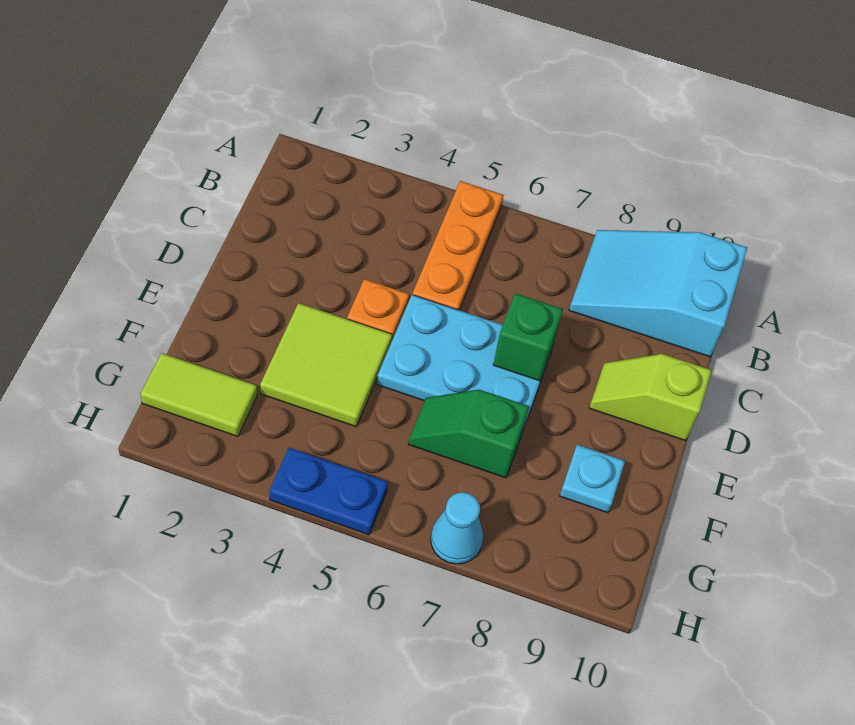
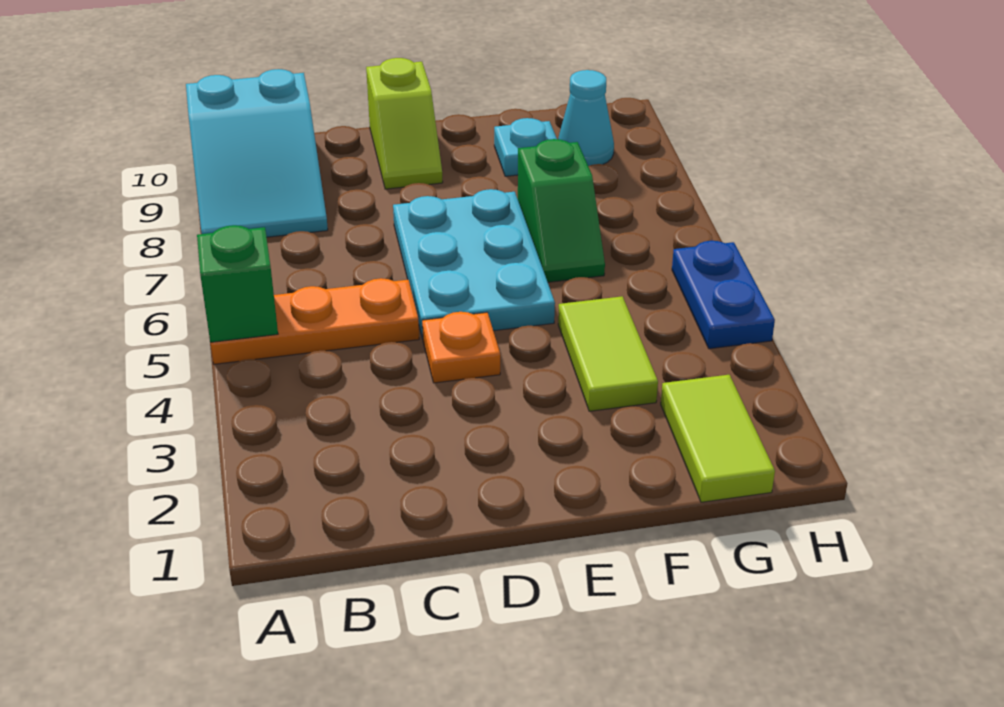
green brick D7 level 2 -> green brick A5 level 2
lime tile E3:F4 level 1 -> lime tile F3:F4 level 1
cyan cone H7 level 1 -> cyan cone G9 level 1

